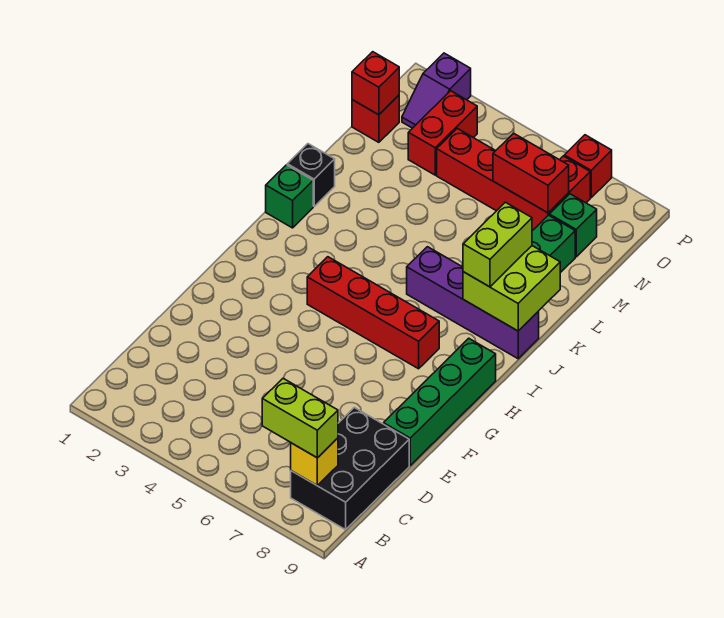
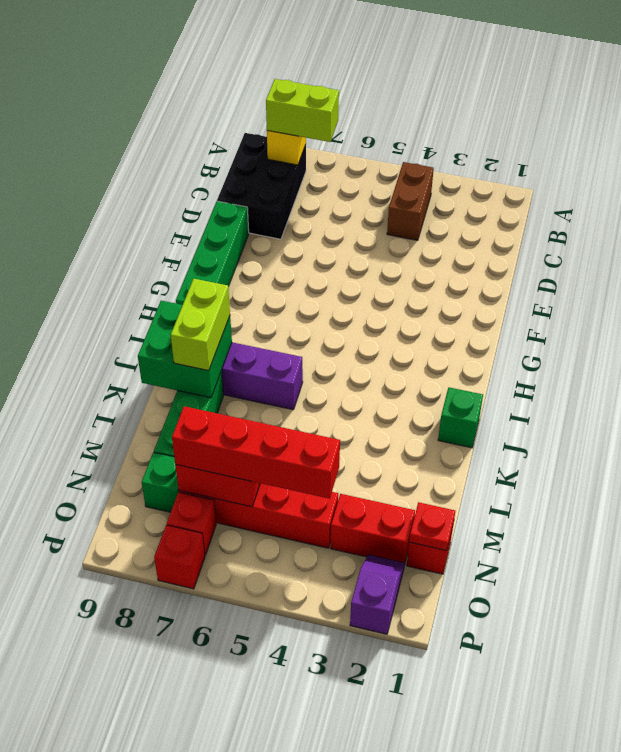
none -> brown brick B4:C4 level 1
red brick H4:H7 level 1 -> red brick N4:N7 level 3
lime brick J8:K9 level 2 -> green brick J8:K9 level 2
black brick K1 level 1 -> none
red brick N1 level 2 -> red plate N1 level 2
red brick N3:O3 level 1 -> red brick N2:N3 level 1

